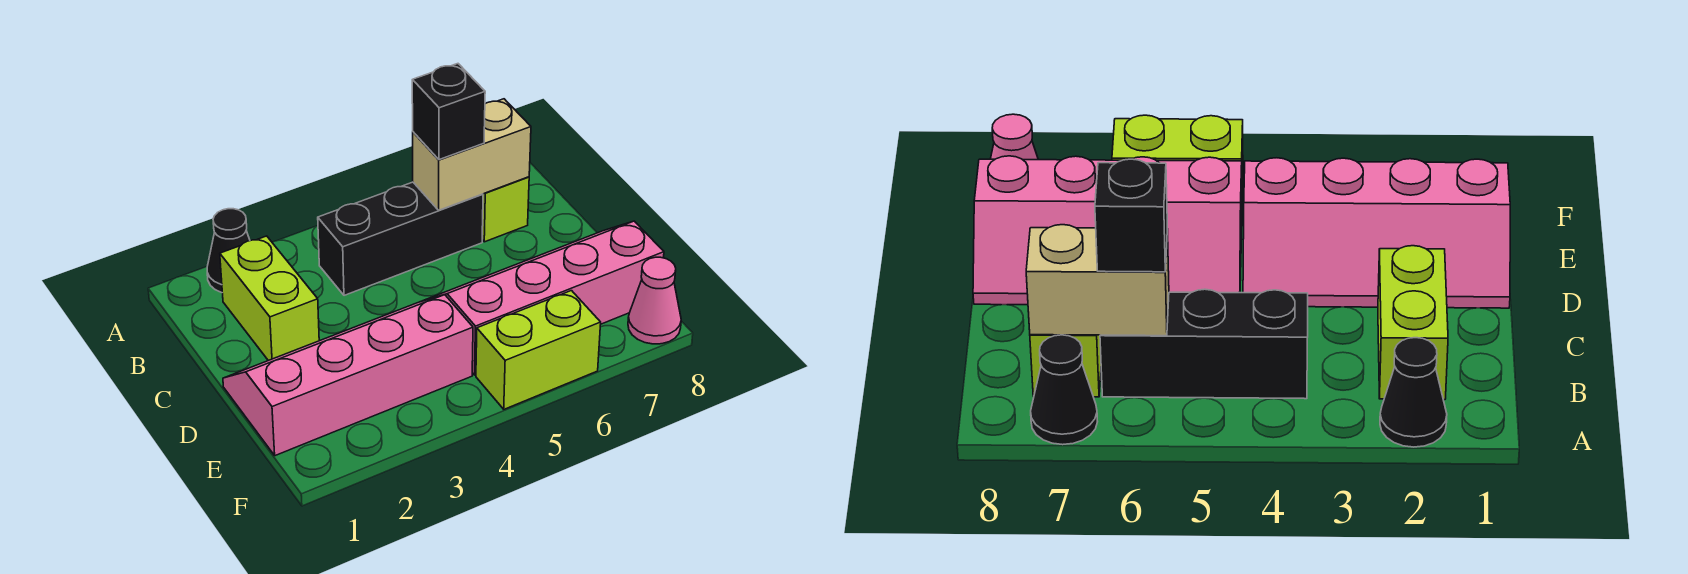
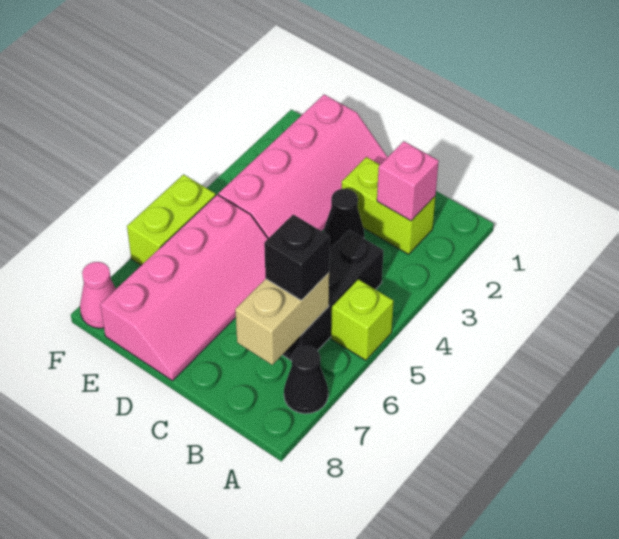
black cone A2 level 1 -> black cone C3 level 1
none -> pink brick B2 level 2
lime brick B7 level 1 -> lime brick A5 level 1

